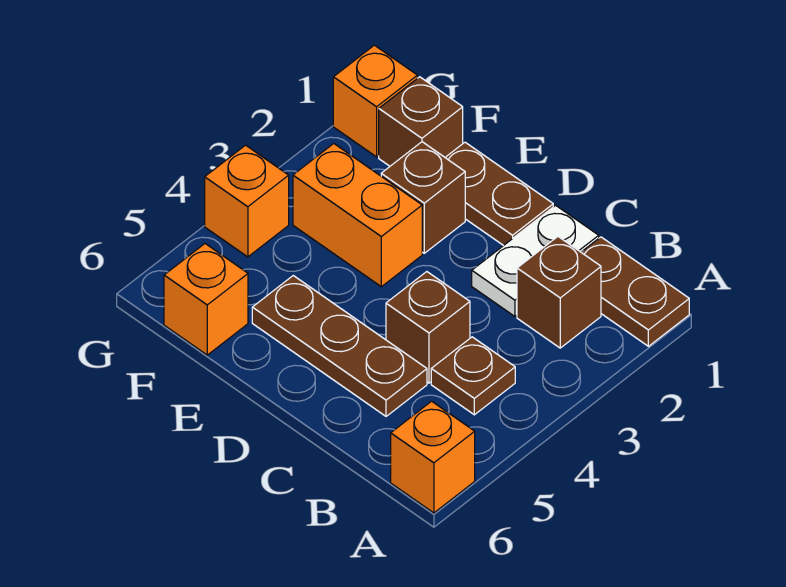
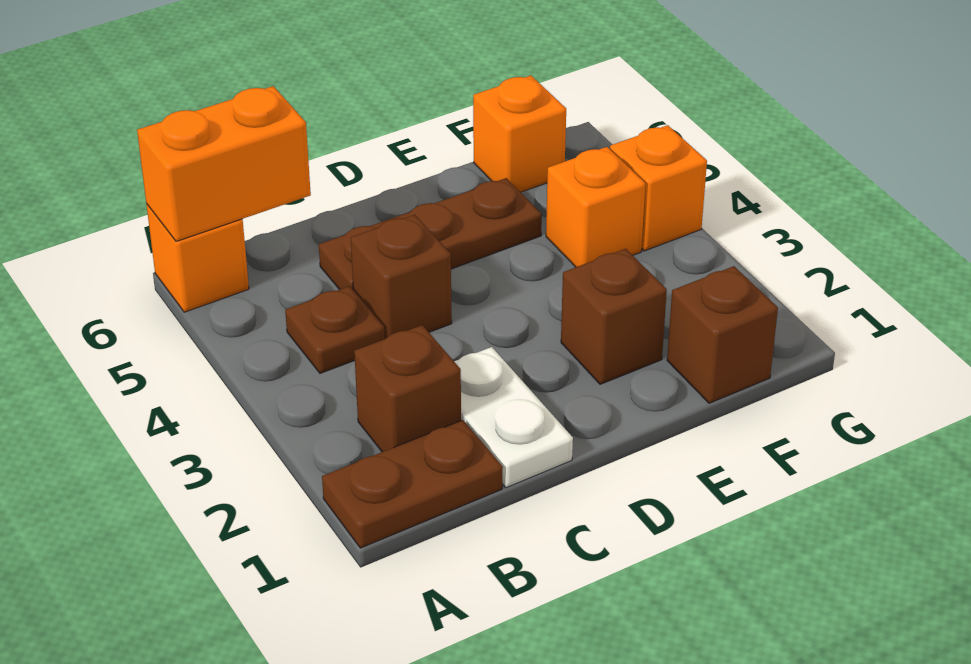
brown plate D1:E1 level 1 -> none
orange brick E3:F3 level 1 -> orange brick A6:B6 level 2
orange brick G1 level 1 -> orange brick F4 level 1

